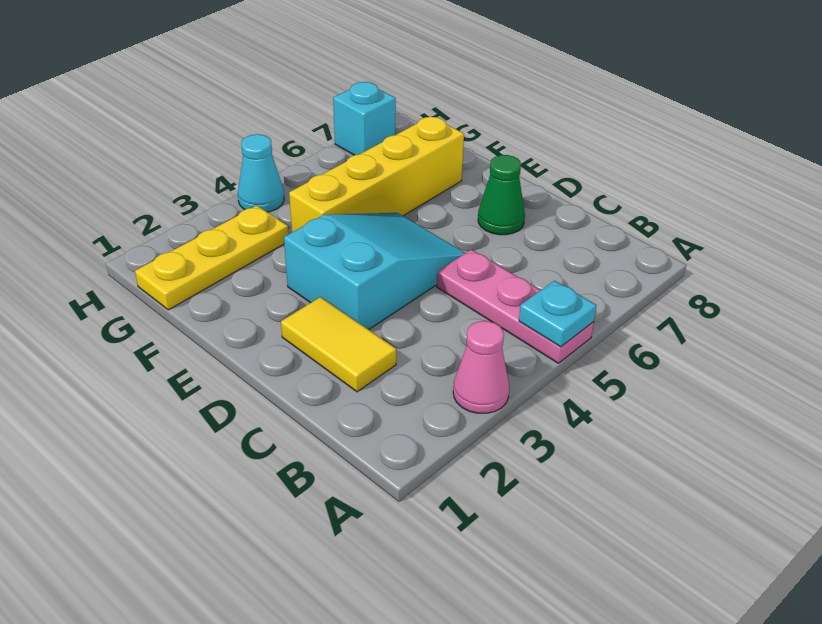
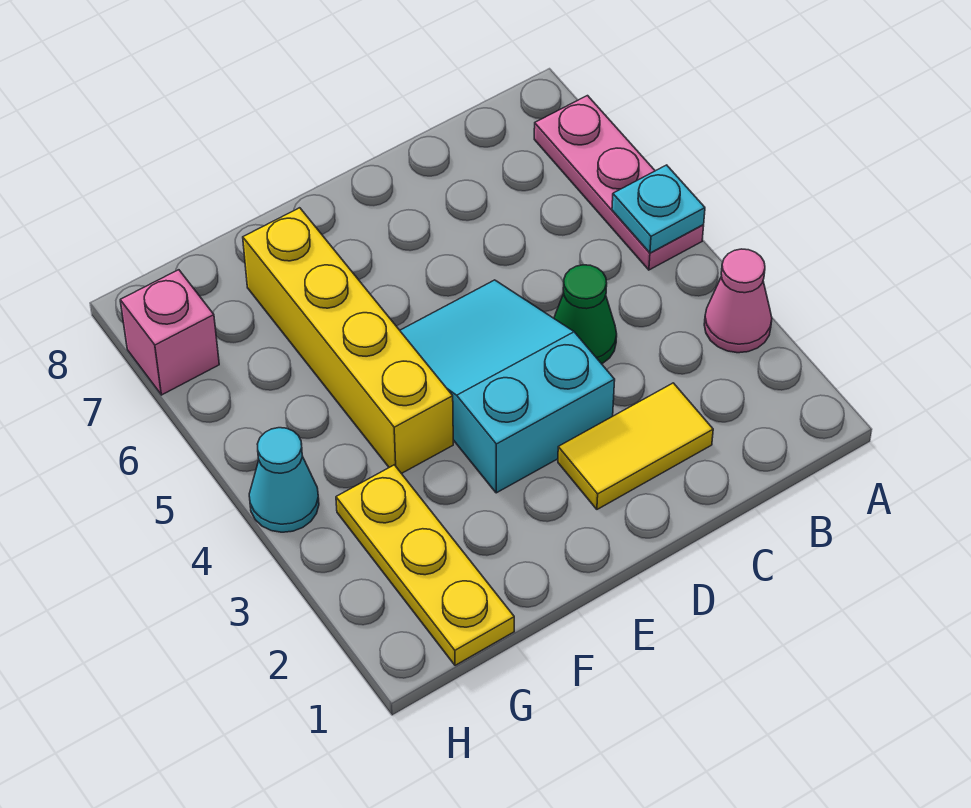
pink plate A5:C5 level 1 -> pink plate A5:A7 level 1
green cone D7 level 1 -> green cone C4 level 1
cyan brick H7 level 1 -> pink brick H7 level 1

